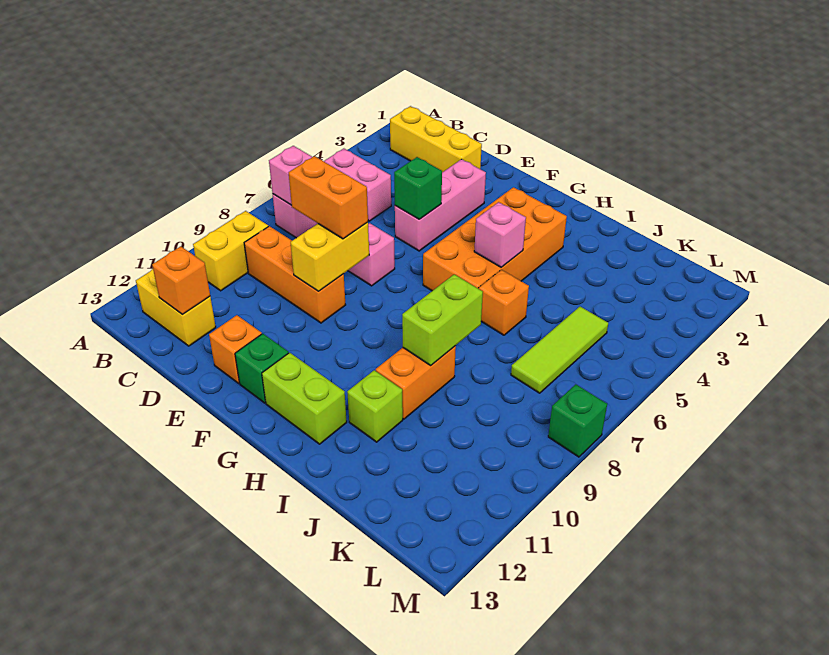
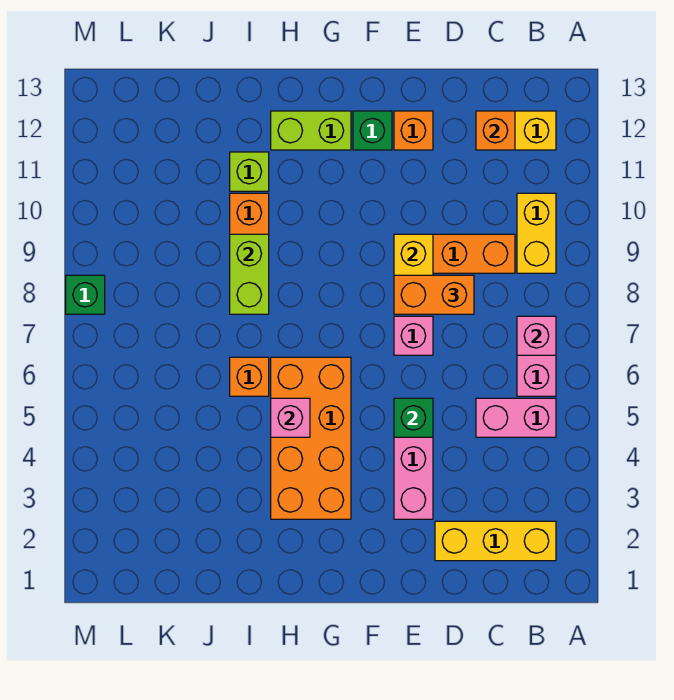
lime tile K5:K7 level 1 -> none

